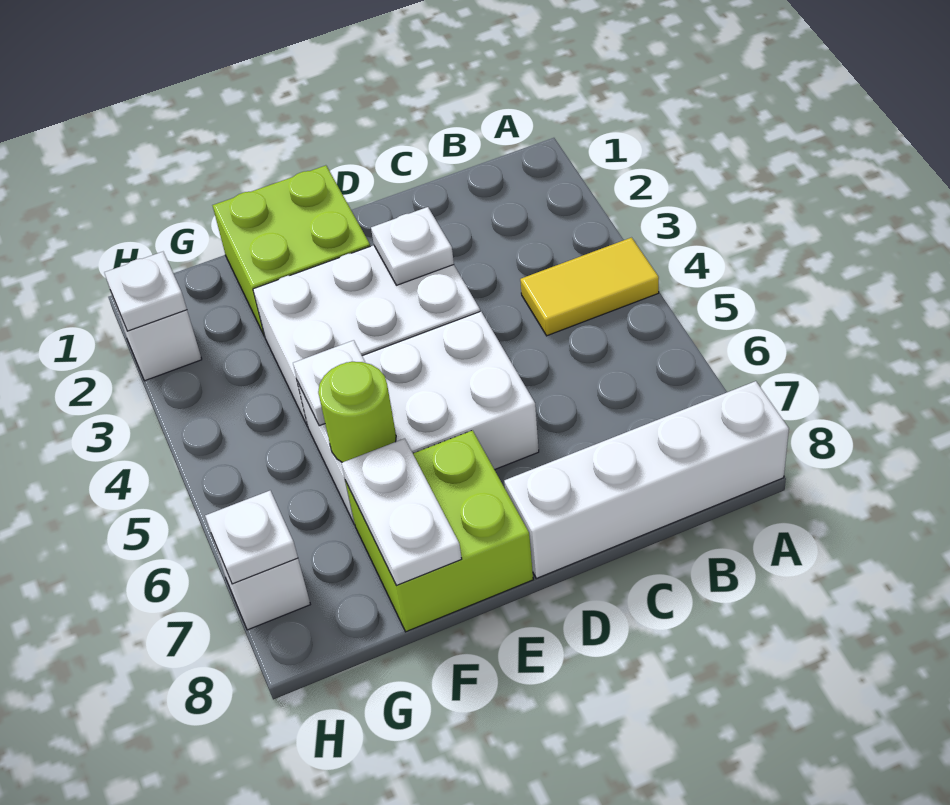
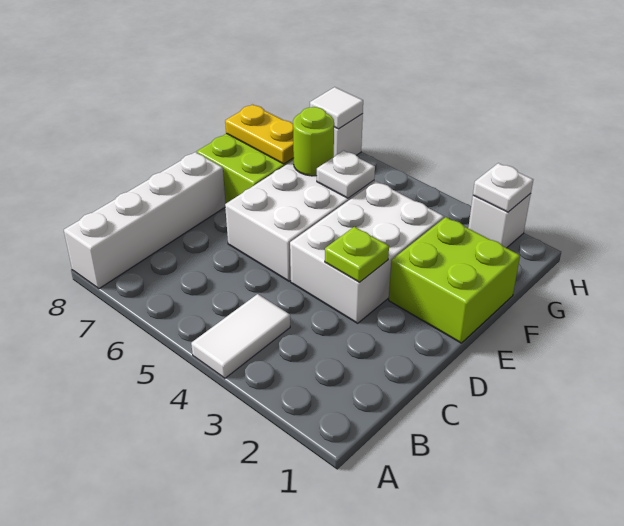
yellow tile A4:B4 level 1 -> white tile A4:B4 level 1
white plate D3 level 2 -> lime plate D3 level 2
white plate F7:F8 level 2 -> yellow plate F7:F8 level 2
white plate H7 level 2 -> white tile H7 level 2

